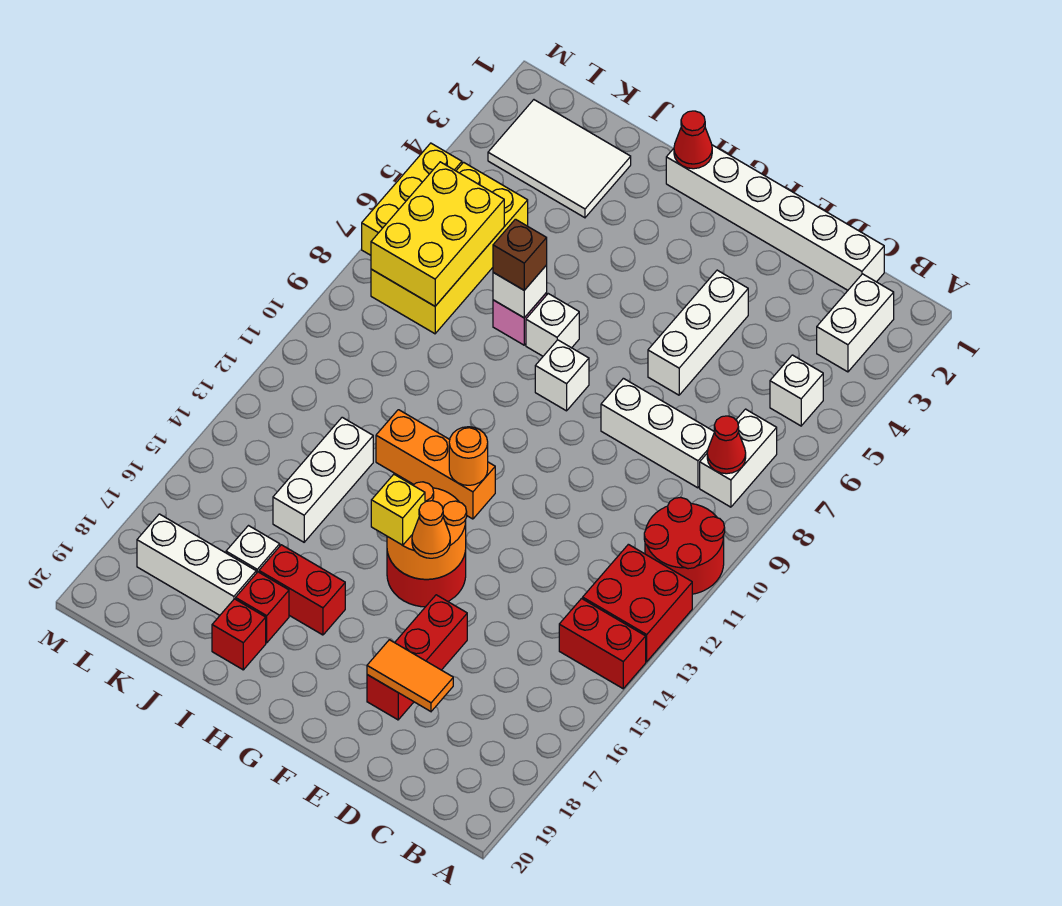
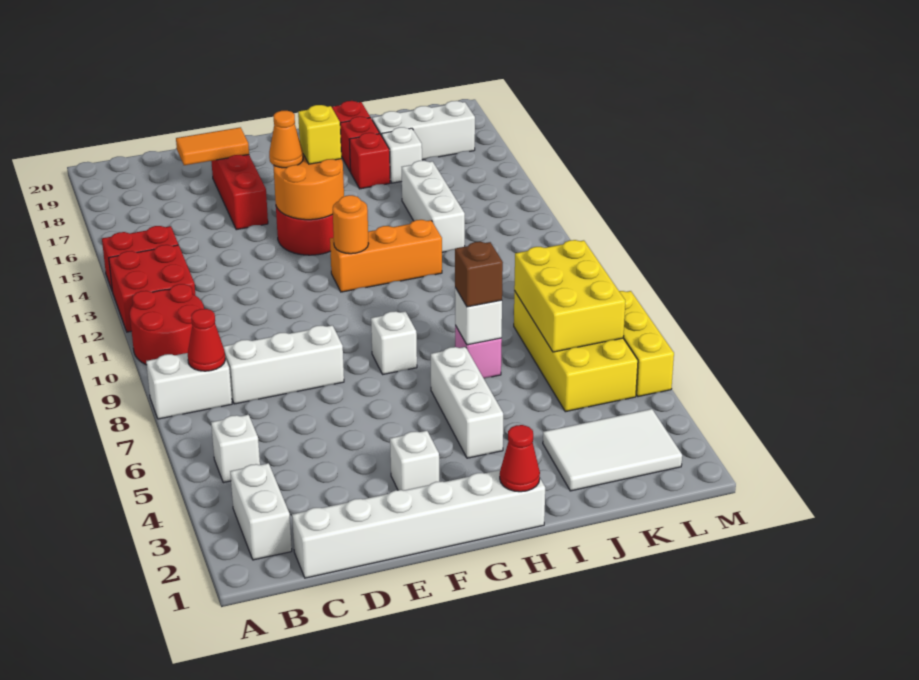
white brick B7:B8 level 1 -> white brick A8:B8 level 1
white brick E4:E6 level 1 -> white brick H4:H6 level 1
white brick H7 level 1 -> white brick F3 level 1
red brick H17:I17 level 1 -> red brick I17 level 1

